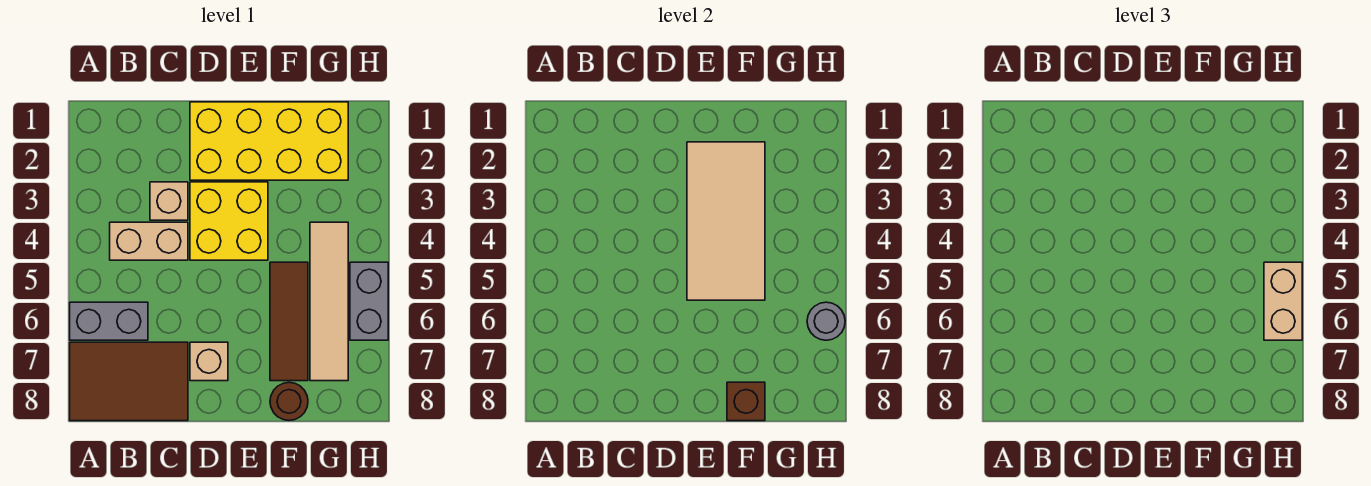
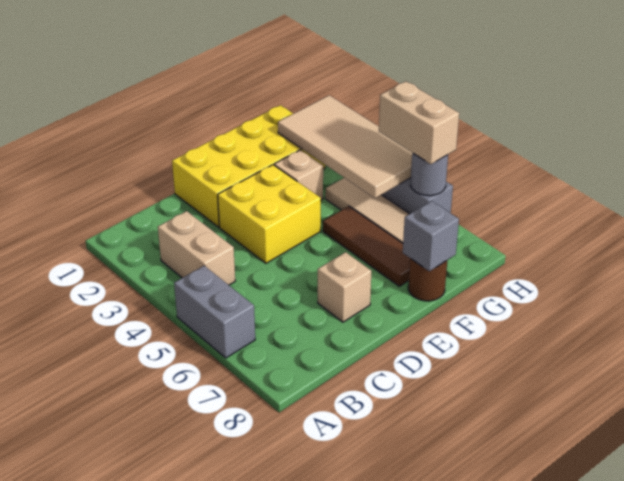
grey brick A6:B6 level 1 -> grey brick A5:A6 level 1
brown tile A7:C8 level 1 -> none
tan brick B4:C4 level 1 -> tan brick B3:B4 level 1
tan brick C3 level 1 -> tan brick F3 level 1
tan tile E2:F5 level 2 -> tan tile G2:H5 level 2
brown brick F8 level 2 -> grey brick F8 level 2

